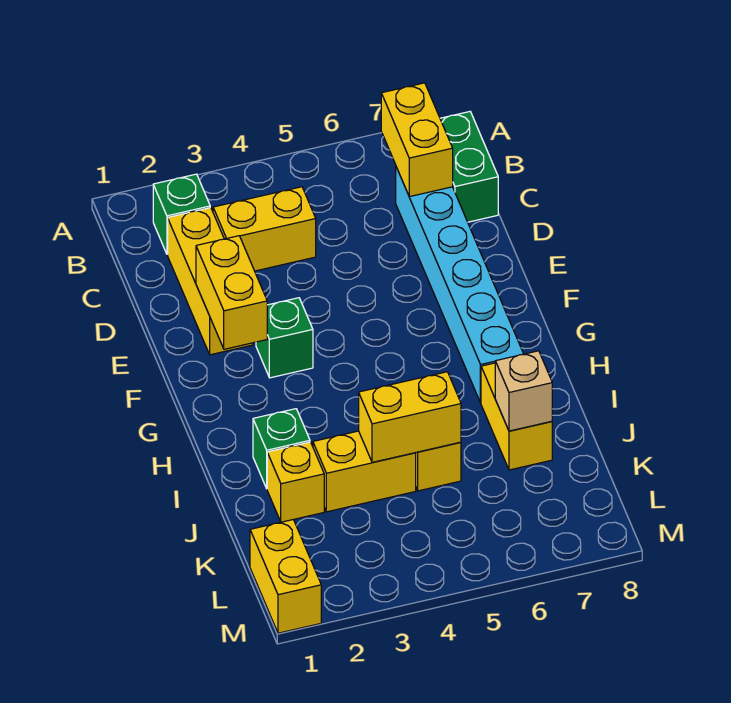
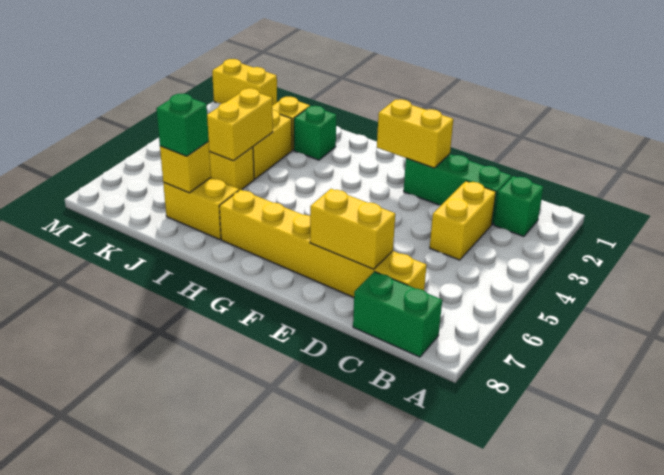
yellow brick B7:C7 level 2 -> yellow brick D7:E7 level 2
yellow brick C2:E2 level 1 -> green brick C2:E2 level 1
cyan brick C7:H7 level 1 -> yellow brick C7:H7 level 1
green brick F3 level 1 -> green brick J7 level 3
tan brick J7 level 2 -> yellow brick J7 level 2

